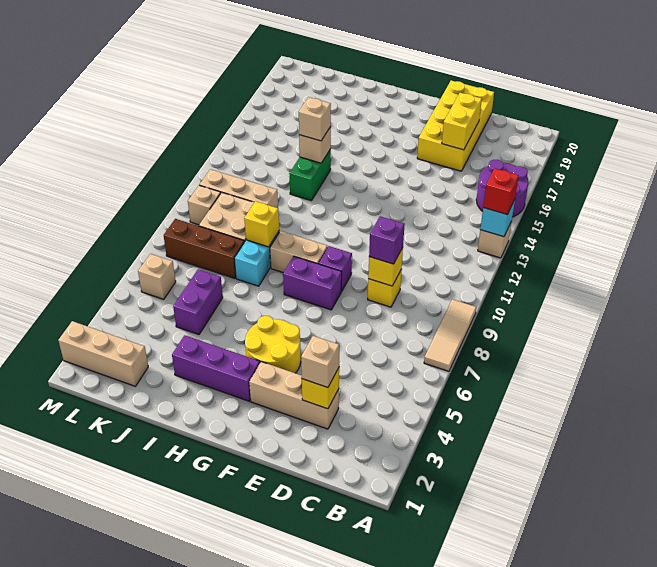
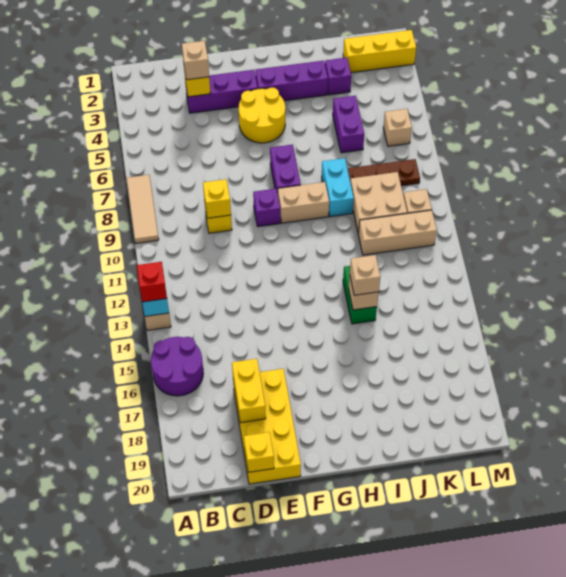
tan brick D3:F3 level 1 -> purple brick D3:F3 level 1
purple brick D9 level 3 -> purple brick J3 level 1
purple brick F8:G8 level 1 -> purple brick G7:G8 level 1
yellow brick I9 level 2 -> yellow brick D20 level 2
brown brick J8:L8 level 1 -> brown plate J8:L8 level 1
tan brick K2:M2 level 1 -> yellow brick K2:M2 level 1

